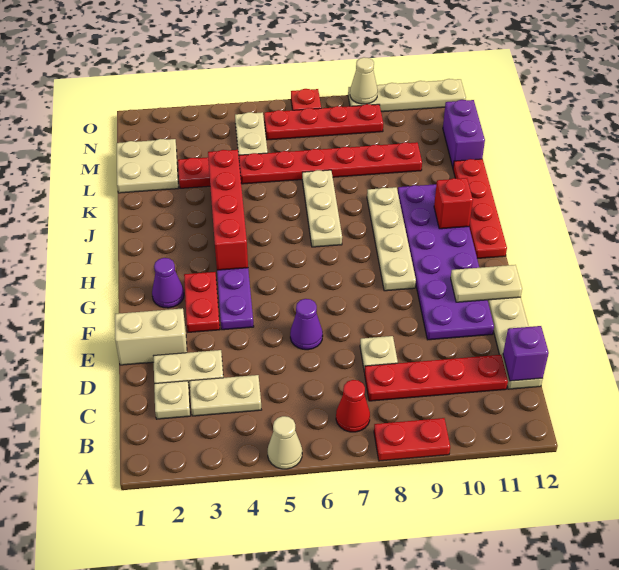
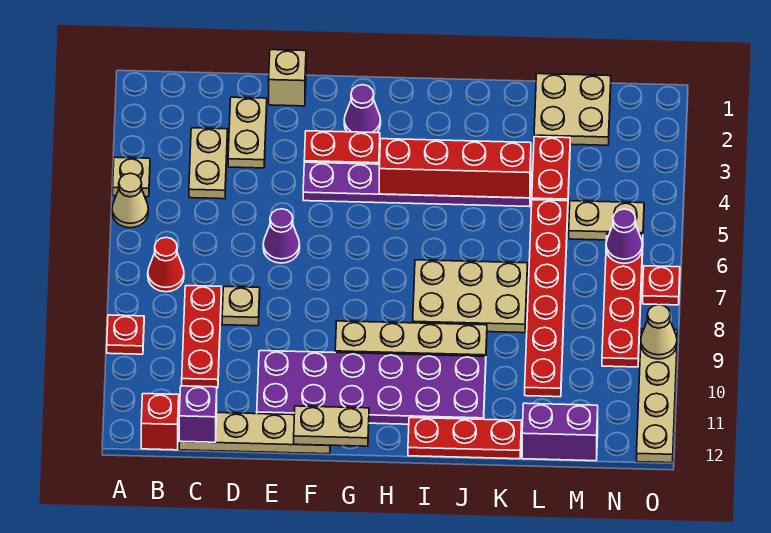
red plate A8:A9 level 1 -> red plate A9 level 1
tan plate C2 level 1 -> tan plate A4 level 1
red plate C8:C11 level 1 -> red plate C8:C10 level 1
tan brick E1:E2 level 1 -> tan brick E1 level 1
tan plate F11:F12 level 2 -> tan plate F12:G12 level 2
red plate H12:K12 level 1 -> red plate I12:K12 level 1
tan plate I7:K7 level 1 -> tan plate I7:K8 level 1
red brick I11 level 2 -> red brick B12 level 1
none -> purple cone N6 level 2

